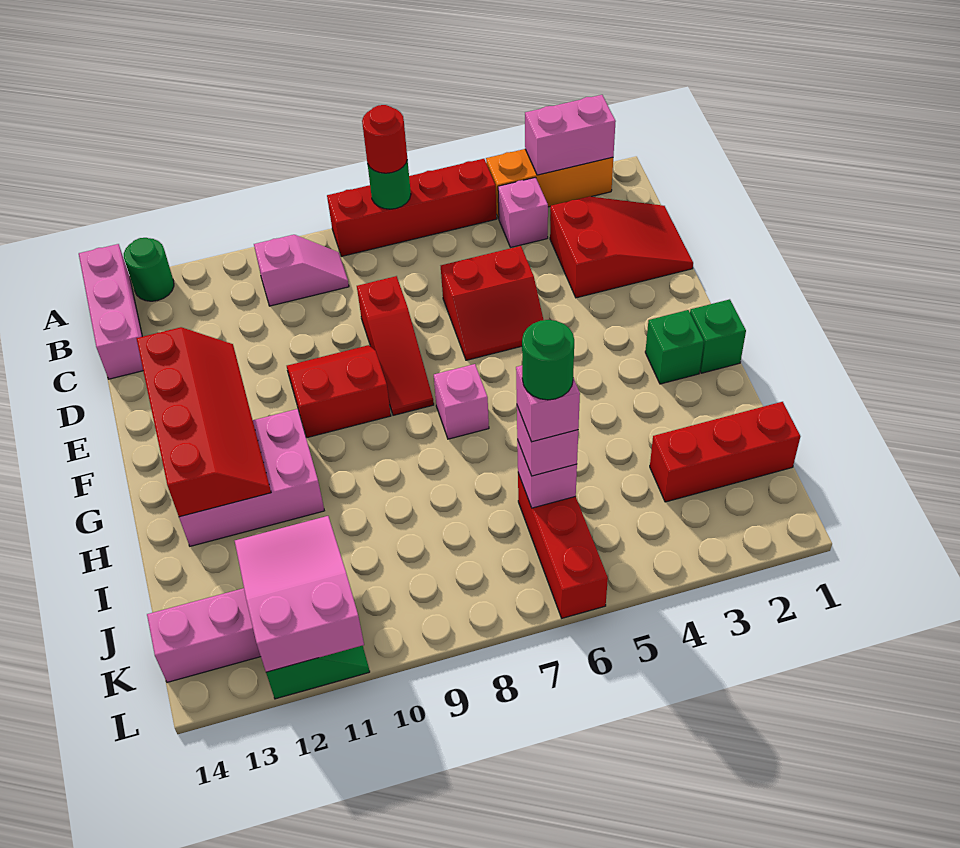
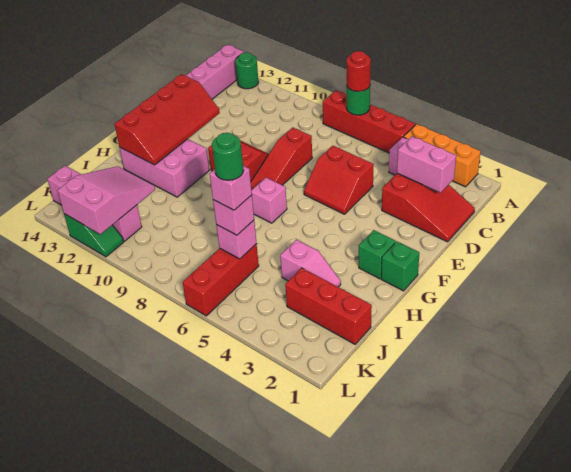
pink brick A2:A3 level 2 -> pink brick C2:C3 level 2
pink slope B9:B10 level 1 top 10 -> pink slope I3:I4 level 1 top 4

